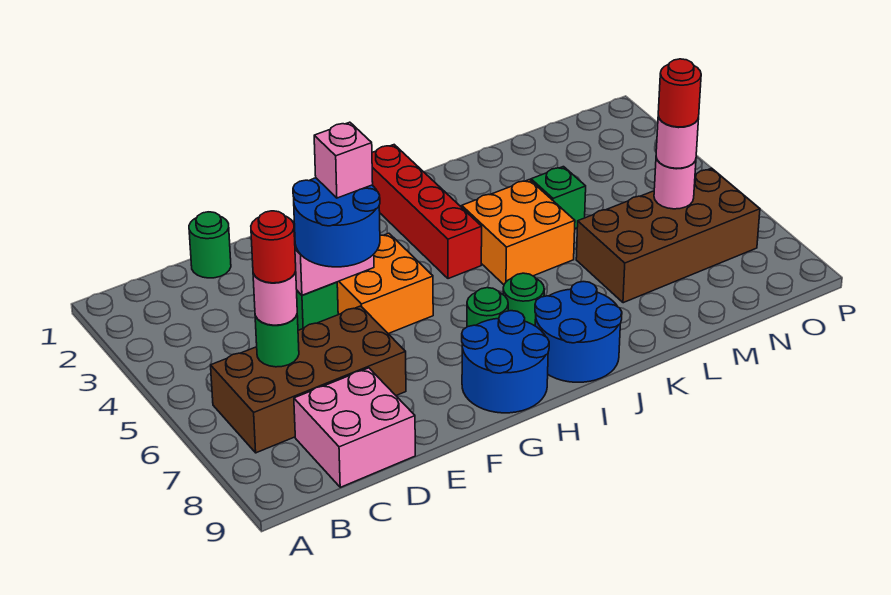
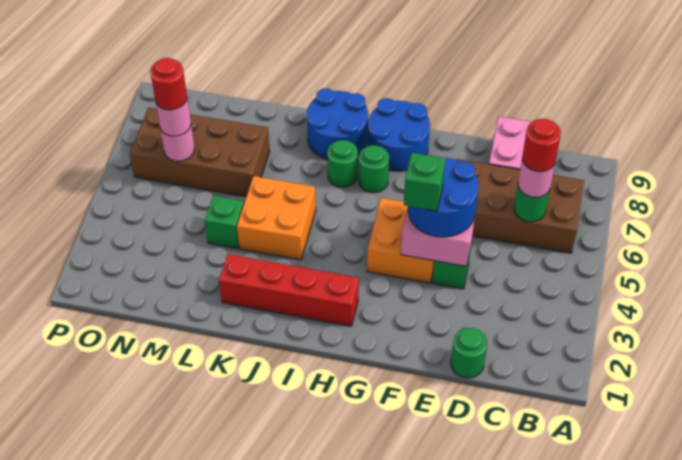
pink brick F4 level 4 -> green brick F4 level 4
red brick I1:I4 level 1 -> red brick H2:K2 level 1

